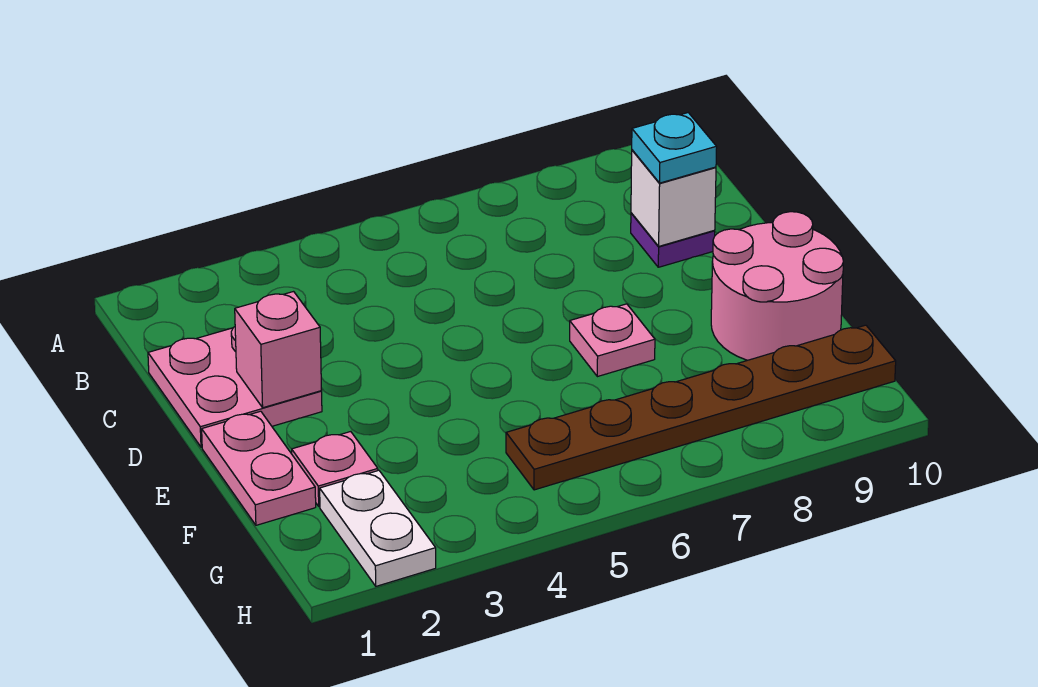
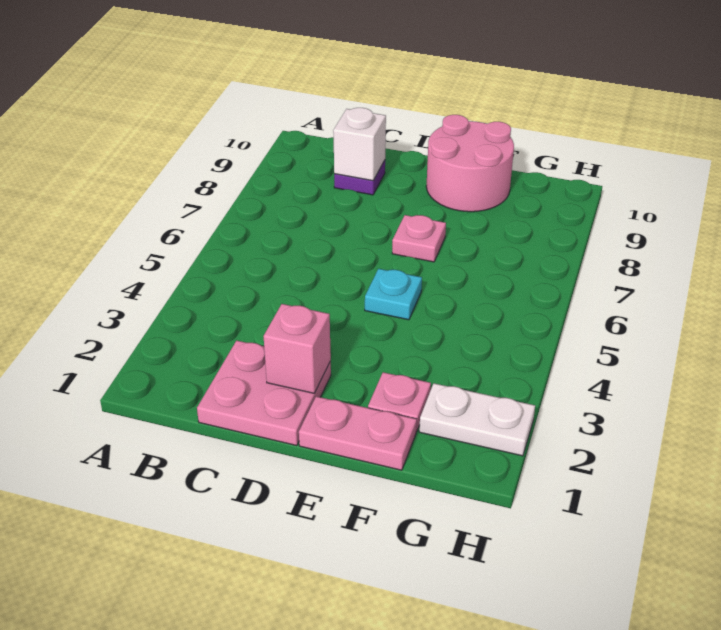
cyan plate C9 level 3 -> cyan plate E5 level 1
brown plate G5:G10 level 1 -> none

